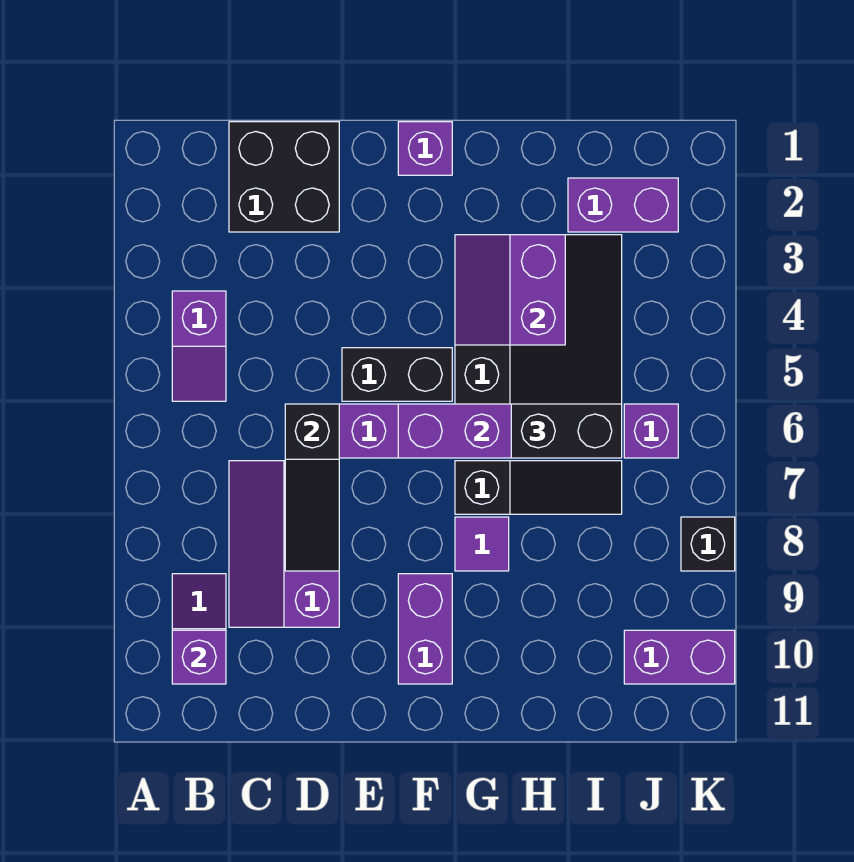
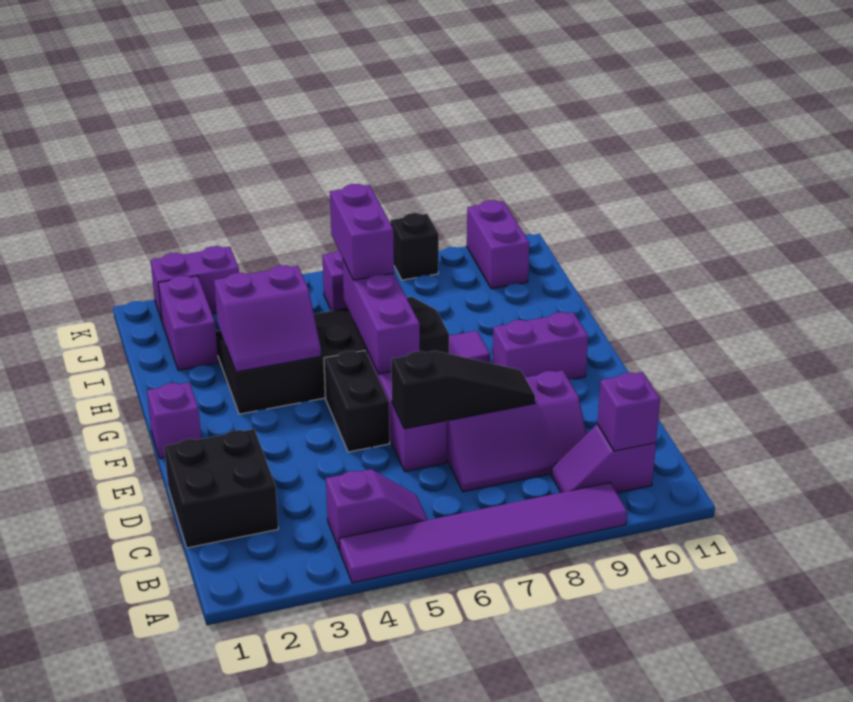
none -> purple tile A4:A9 level 1
black brick H6:I6 level 3 -> purple brick H6:I6 level 3
none -> purple brick K2:K3 level 1

